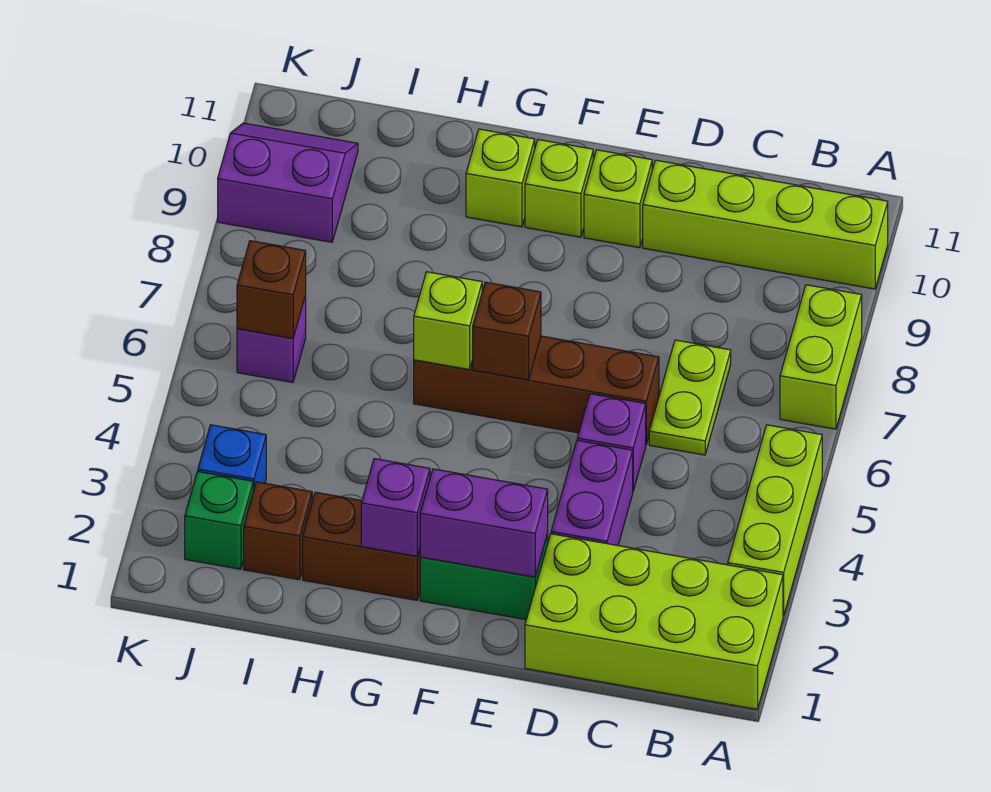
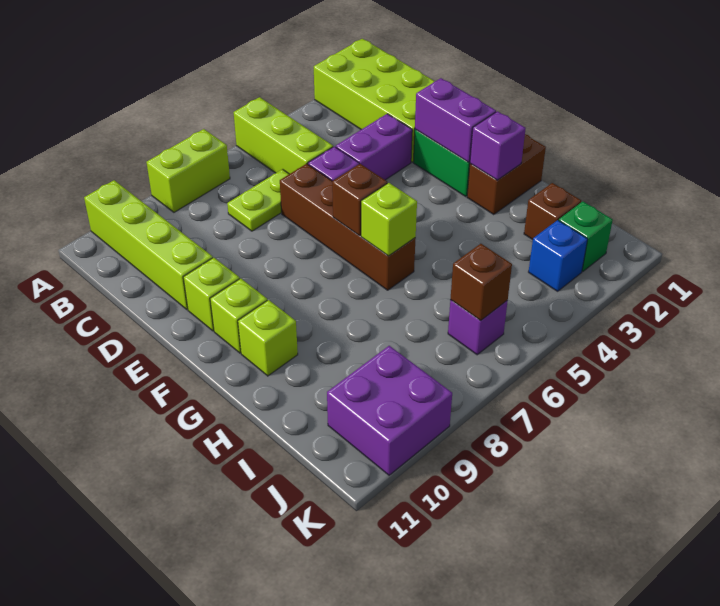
lime brick A3:A5 level 1 -> lime brick A5:C5 level 1
brown brick G2:H2 level 1 -> brown brick G1:G2 level 1
purple slope J9:K10 level 1 top 9 -> purple brick J9:K10 level 1

